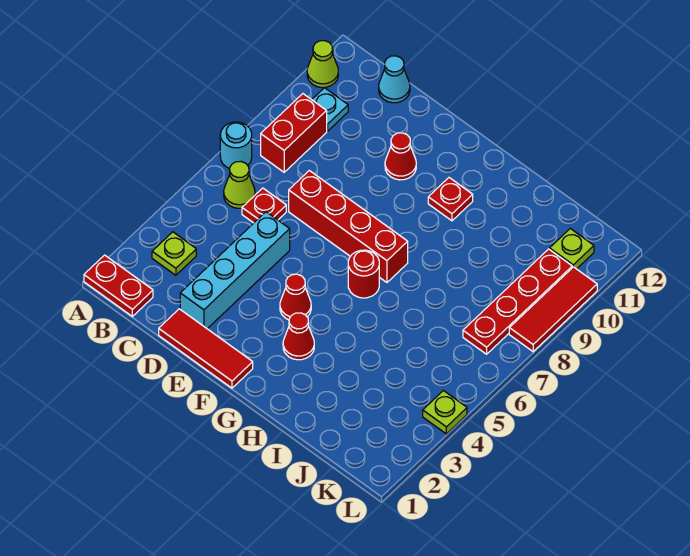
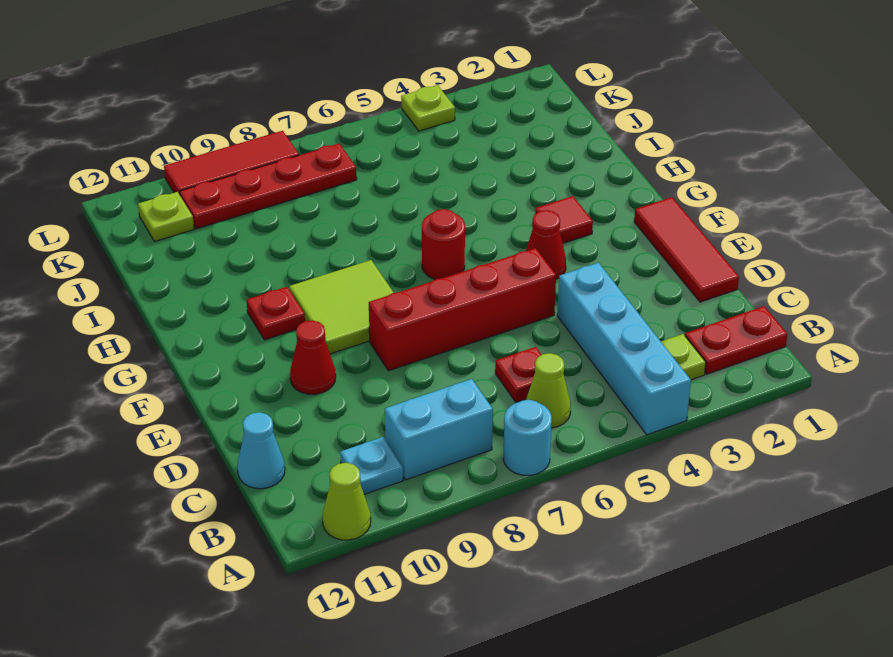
red plate A1:B1 level 1 -> red plate B1:B2 level 1
red brick B8:B9 level 1 -> cyan brick B8:B9 level 1
cyan brick D2:D5 level 1 -> cyan brick A4:D4 level 1
red brick D7:G7 level 1 -> red brick E5:E8 level 1
none -> lime tile F8:G9 level 1
red cone G3 level 1 -> red tile G3 level 1

